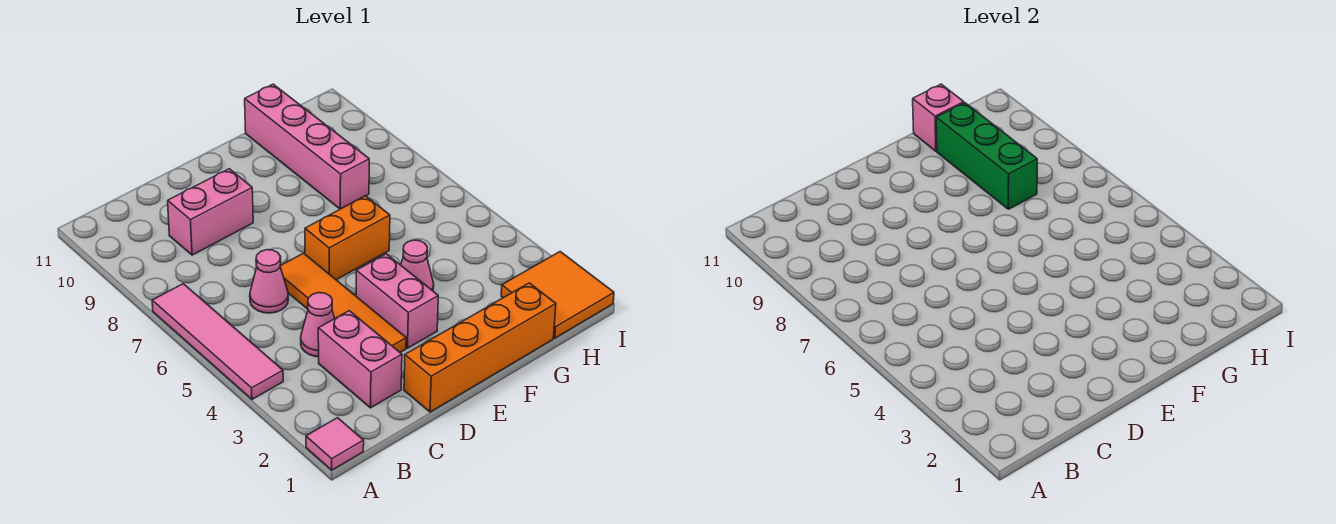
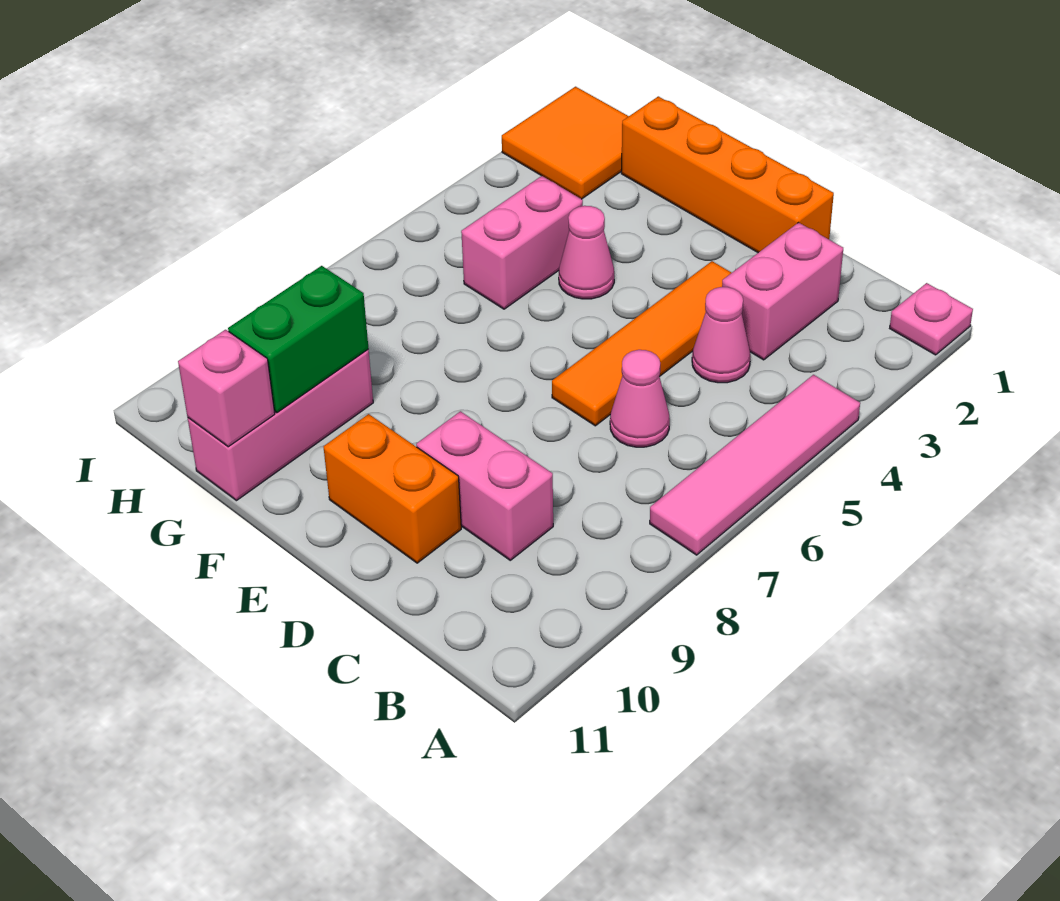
pink tile A1 level 1 -> pink plate A1 level 1
pink brick E3:E4 level 1 -> pink brick G4:G5 level 1
orange brick E6:F6 level 1 -> orange brick D10:E10 level 1
pink brick G8:G11 level 1 -> pink brick G9:G11 level 1
green brick G8:G10 level 2 -> green brick G9:G10 level 2

